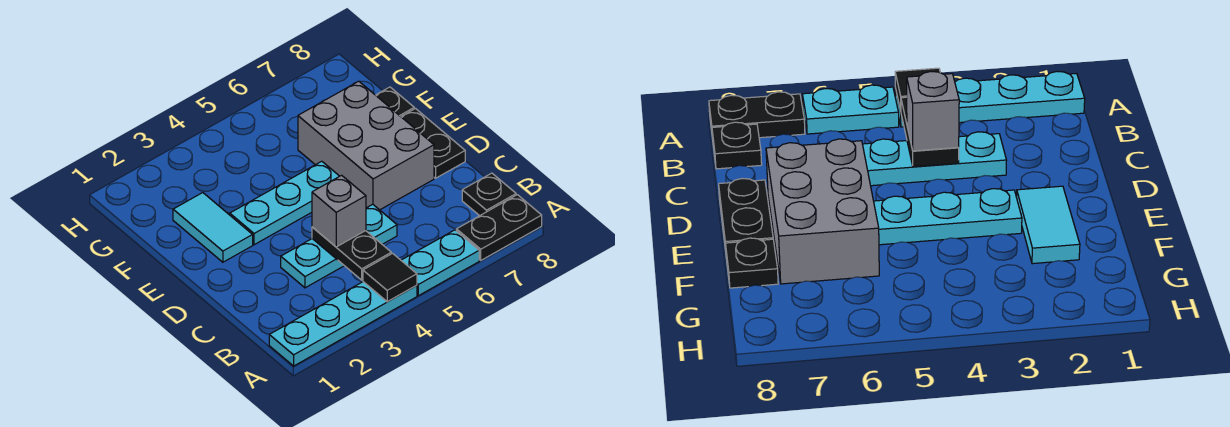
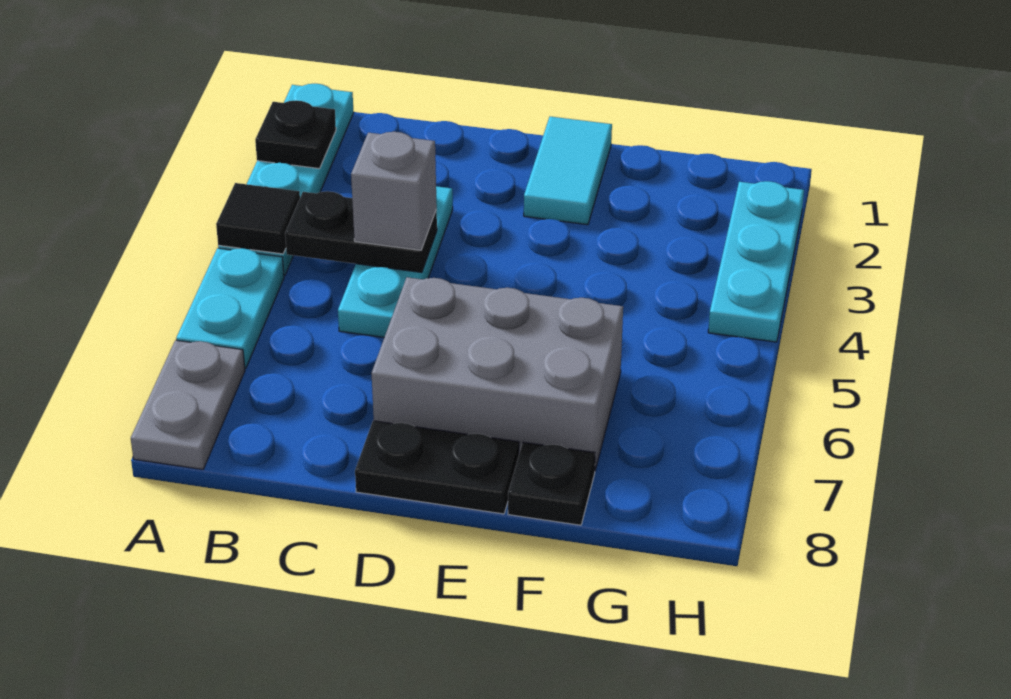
black plate A7:A8 level 1 -> grey plate A7:A8 level 1
black plate B8 level 1 -> black plate A2 level 2
cyan tile E2:F2 level 1 -> cyan tile E1:E2 level 1
cyan plate E3:E5 level 1 -> cyan plate H2:H4 level 1

